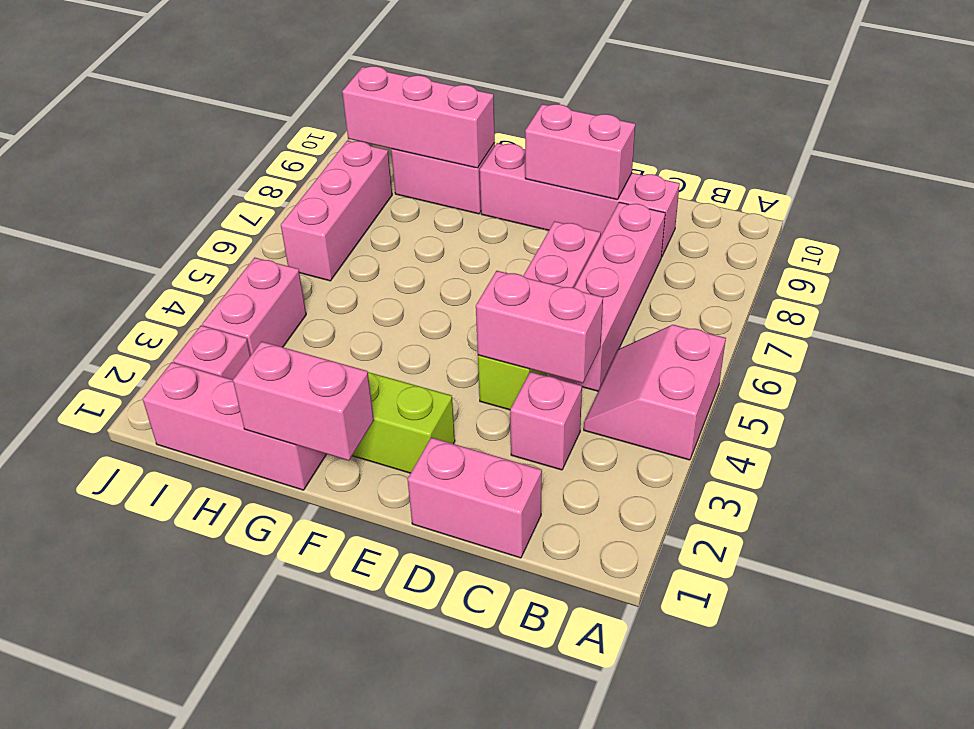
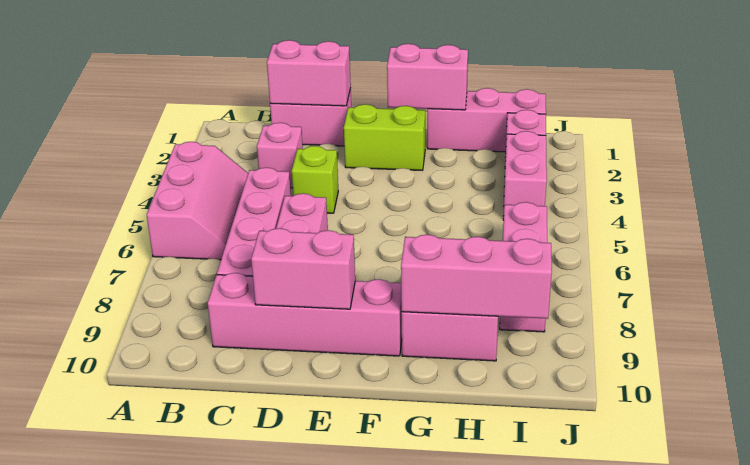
pink slope A4:B5 level 1 top A -> pink slope A4:B6 level 1 top A
pink brick C4:D4 level 2 -> pink brick C1:D1 level 2

